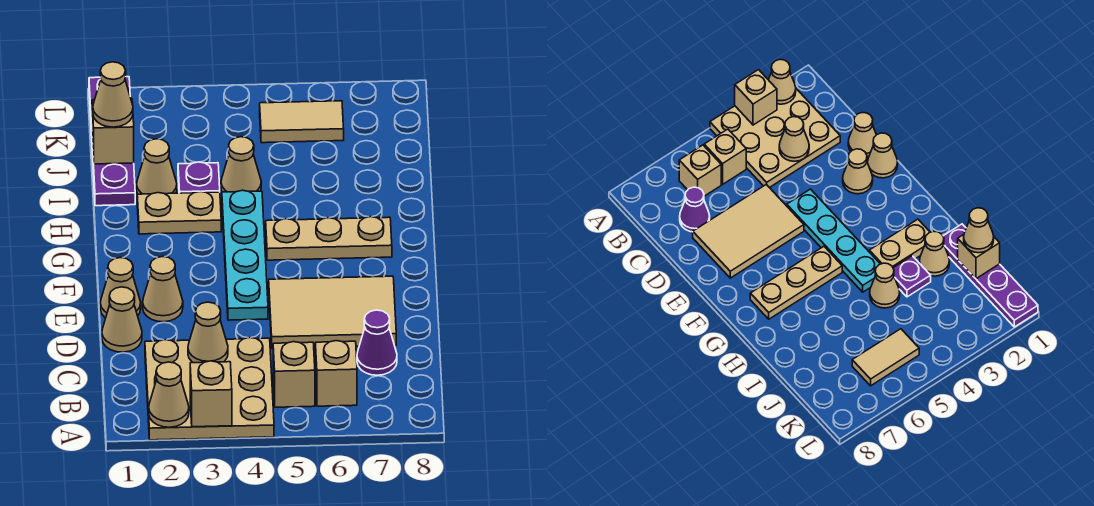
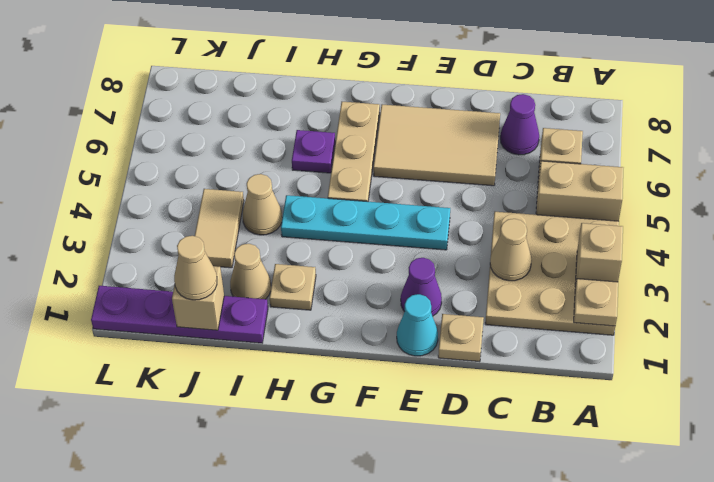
tan cone A2 level 2 -> tan plate A2 level 2
tan brick B5 level 1 -> tan brick A5:B5 level 1
tan cone D1 level 1 -> tan plate D1 level 1
tan tile D5:E7 level 1 -> tan tile D6:F7 level 1
tan cone E1 level 1 -> cyan cone E1 level 1
tan cone E2 level 1 -> purple cone E2 level 1
tan plate H2:H3 level 1 -> tan plate H2 level 1
purple plate I3 level 1 -> purple plate H6 level 1
tan tile K5:K6 level 1 -> tan tile J3:J4 level 1

